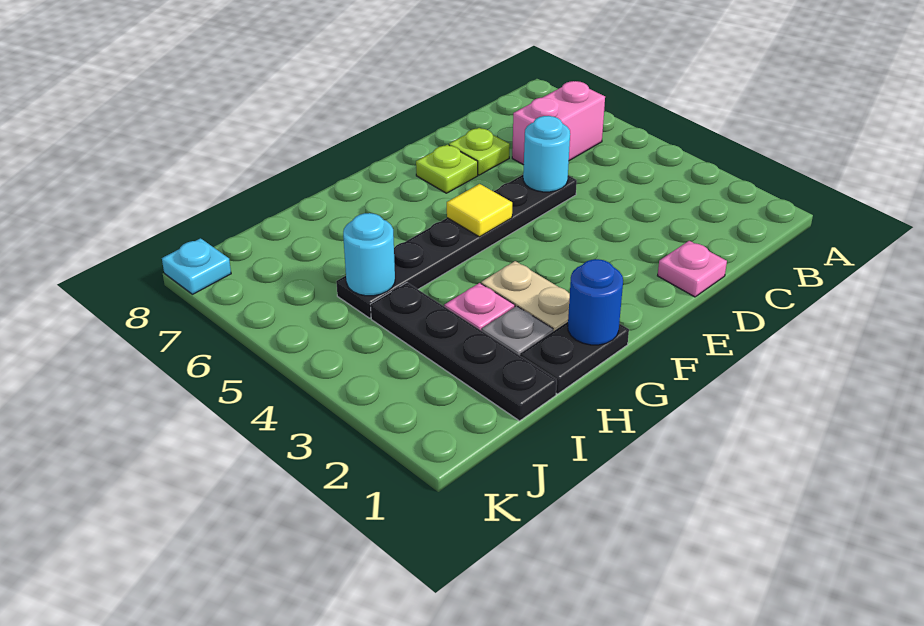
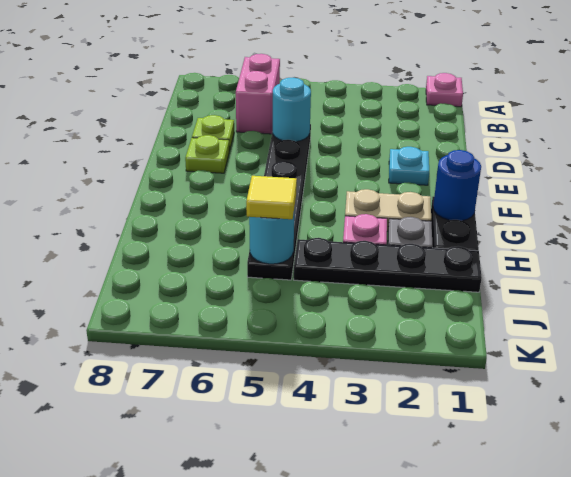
pink plate D1 level 1 -> pink plate A1 level 1
yellow tile F5 level 2 -> yellow tile I5 level 3
cyan plate K8 level 1 -> cyan plate E2 level 1

